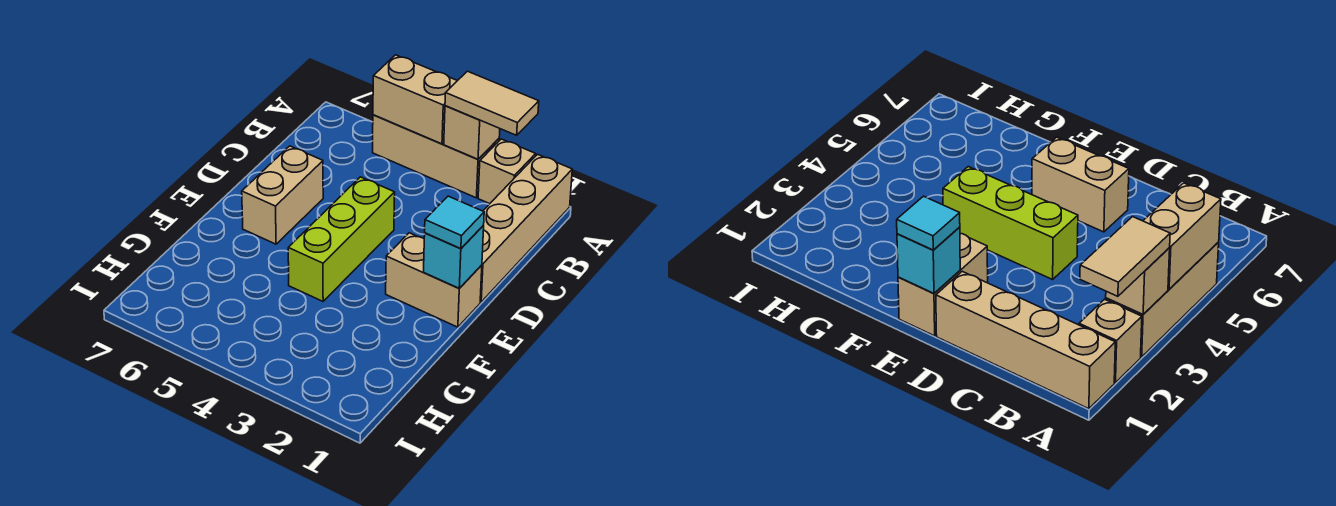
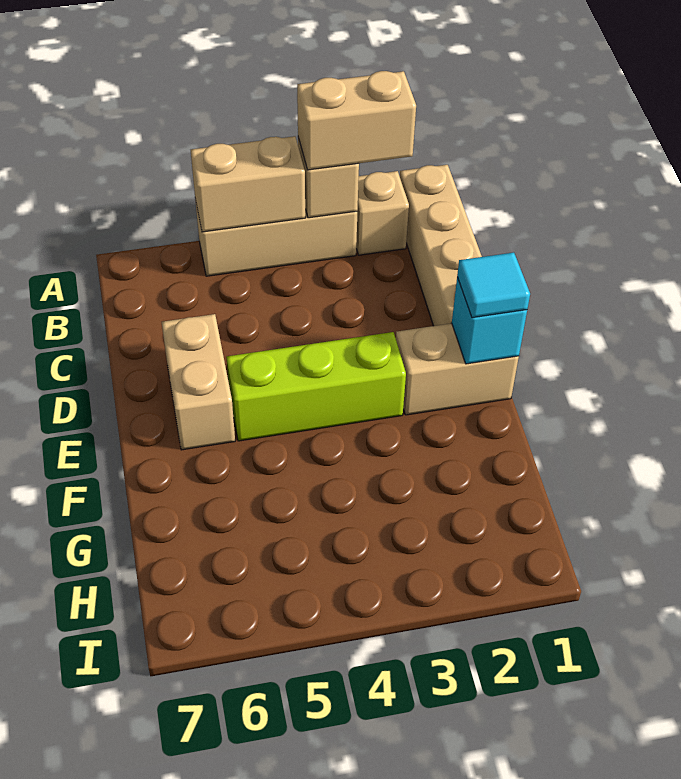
tan tile A2:A3 level 3 -> tan brick A2:A3 level 3
lime brick D4:F4 level 1 -> lime brick E3:E5 level 1

